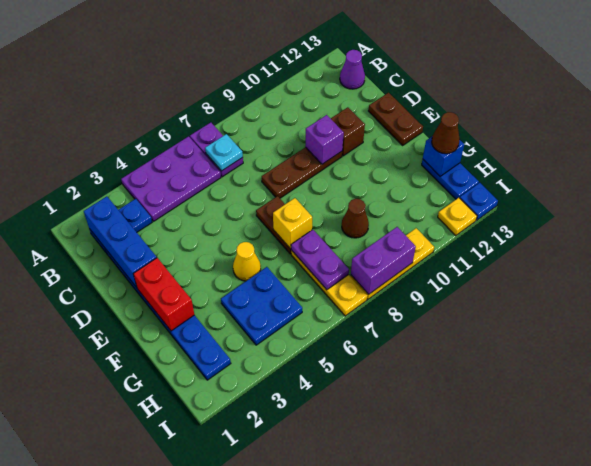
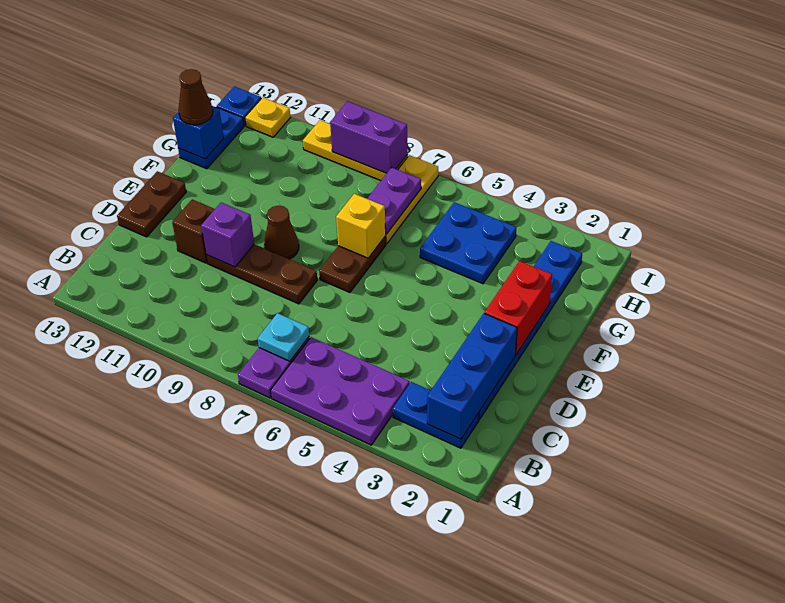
purple cone B13 level 1 -> none
yellow cone F5 level 1 -> none
brown cone G9 level 1 -> brown cone E9 level 1

